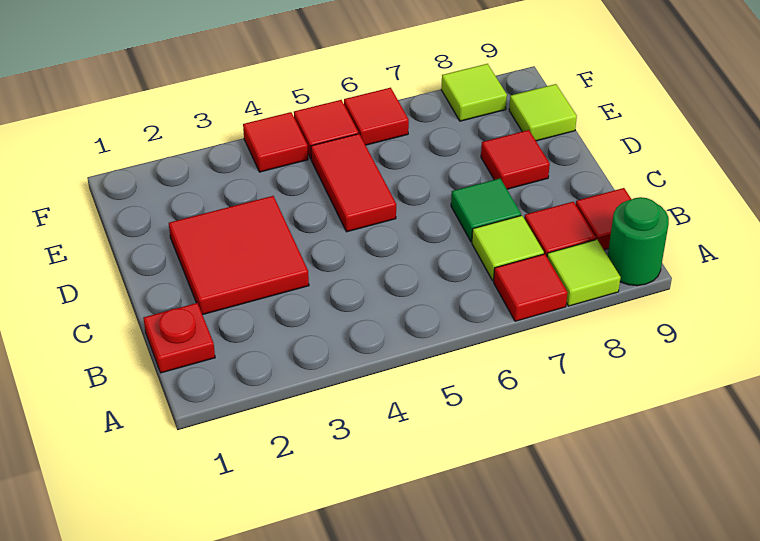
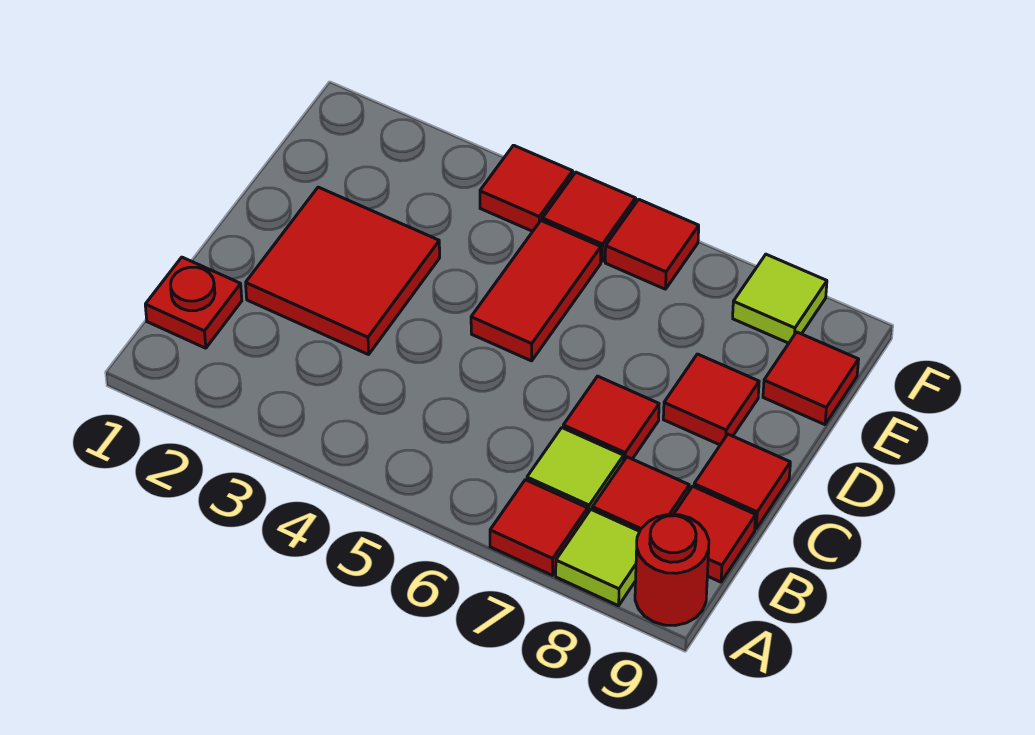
green round brick A9 level 1 -> red round brick A9 level 1
green tile C7 level 1 -> red tile C7 level 1
none -> red tile C9 level 1
lime tile E9 level 1 -> red tile E9 level 1

